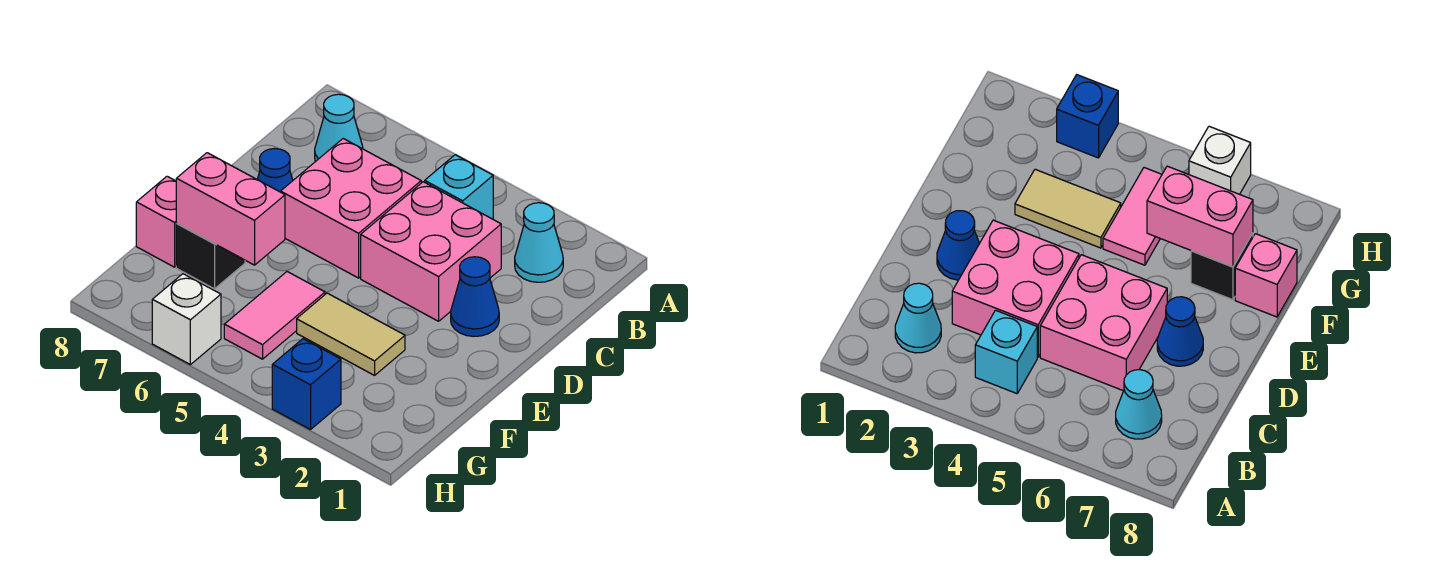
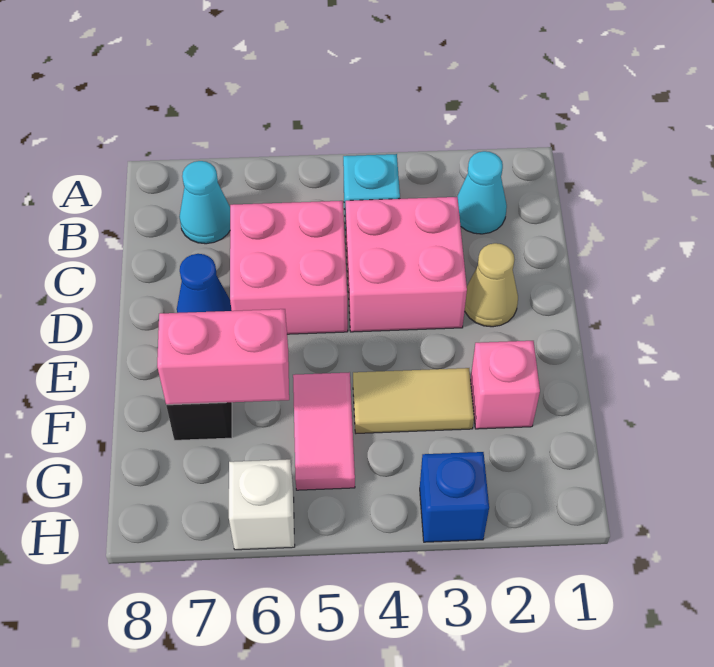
blue cone D2 level 1 -> tan cone D2 level 1
pink brick F8 level 1 -> pink brick F2 level 1

